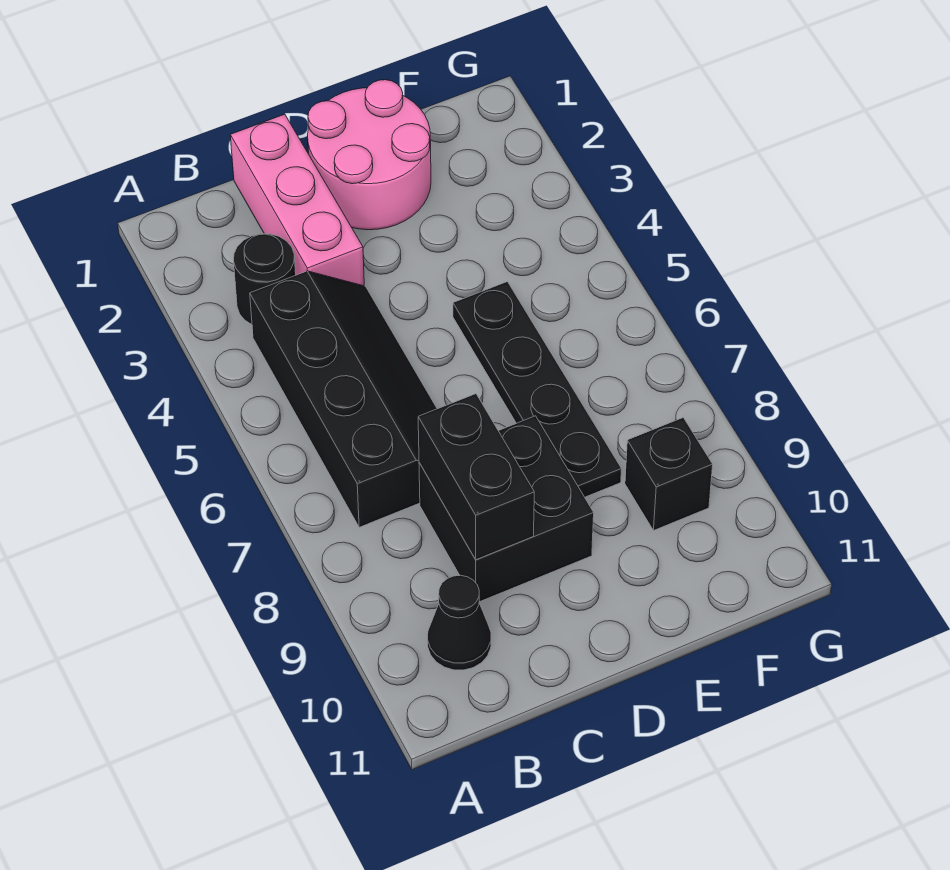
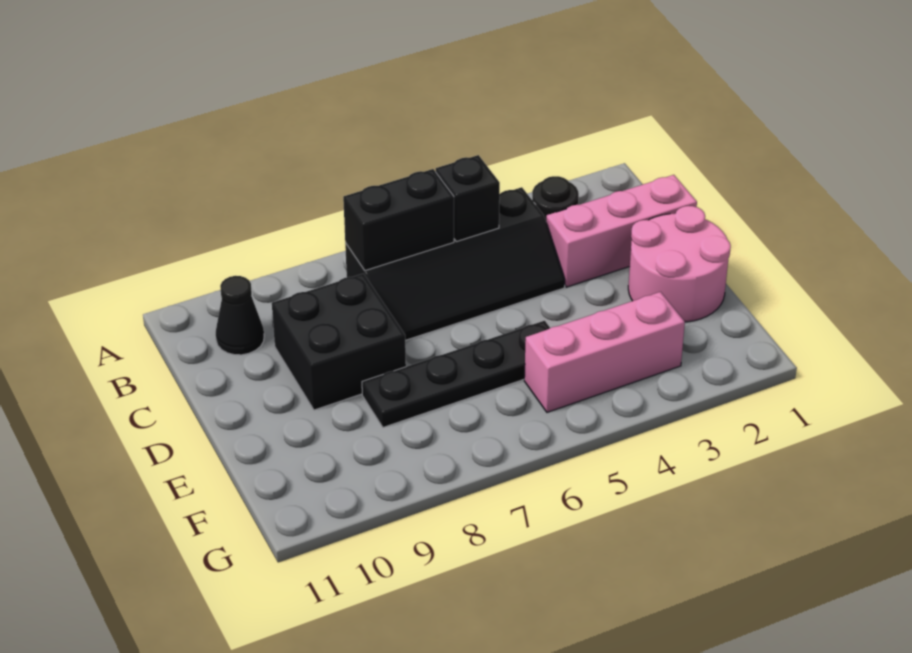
black brick C8:C9 level 2 -> black brick B6:B7 level 2
none -> pink brick F3:F5 level 1
black brick F9 level 1 -> black brick B5 level 2

